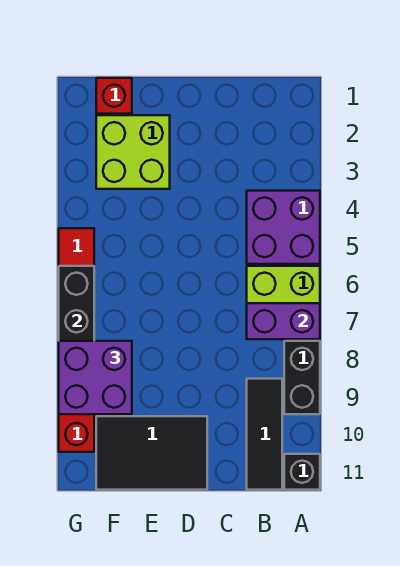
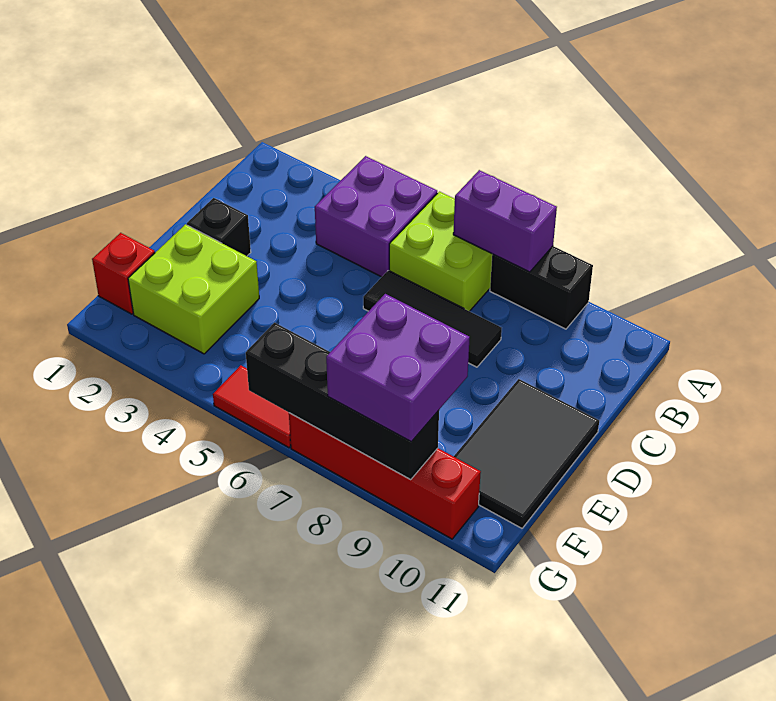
purple brick A7:B7 level 2 -> purple brick A7:A8 level 2
black brick A11 level 1 -> black brick D2 level 1
black tile B9:B11 level 1 -> black tile C6:C8 level 1

